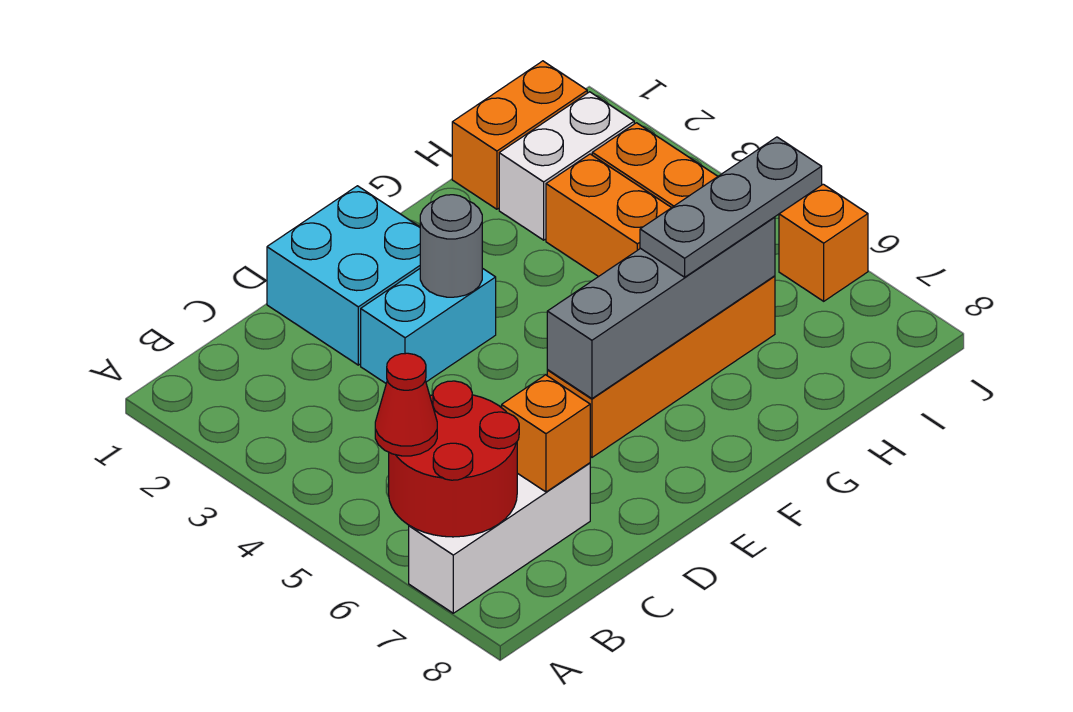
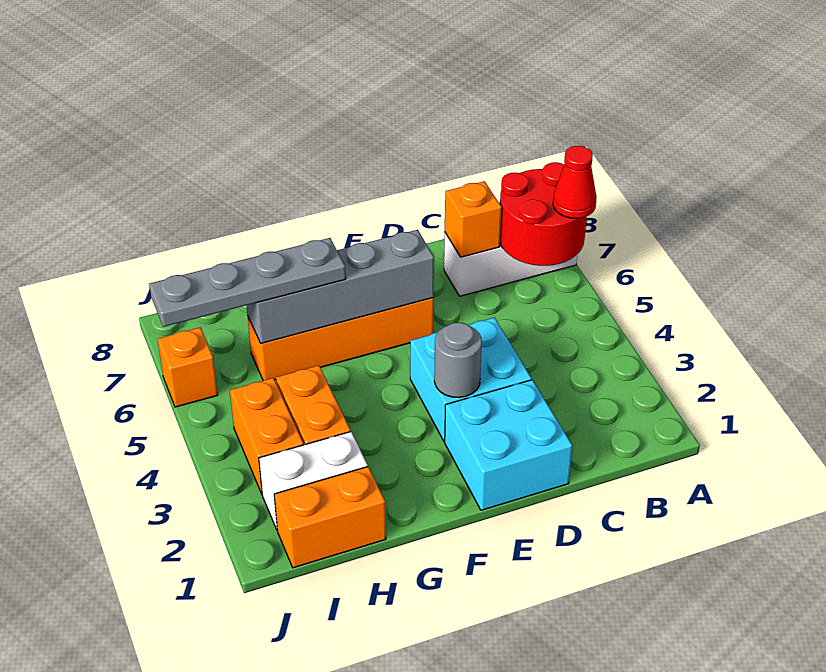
cyan brick D3:E3 level 1 -> cyan brick D3:E4 level 1
grey plate G6:I6 level 3 -> grey plate G6:J6 level 3

